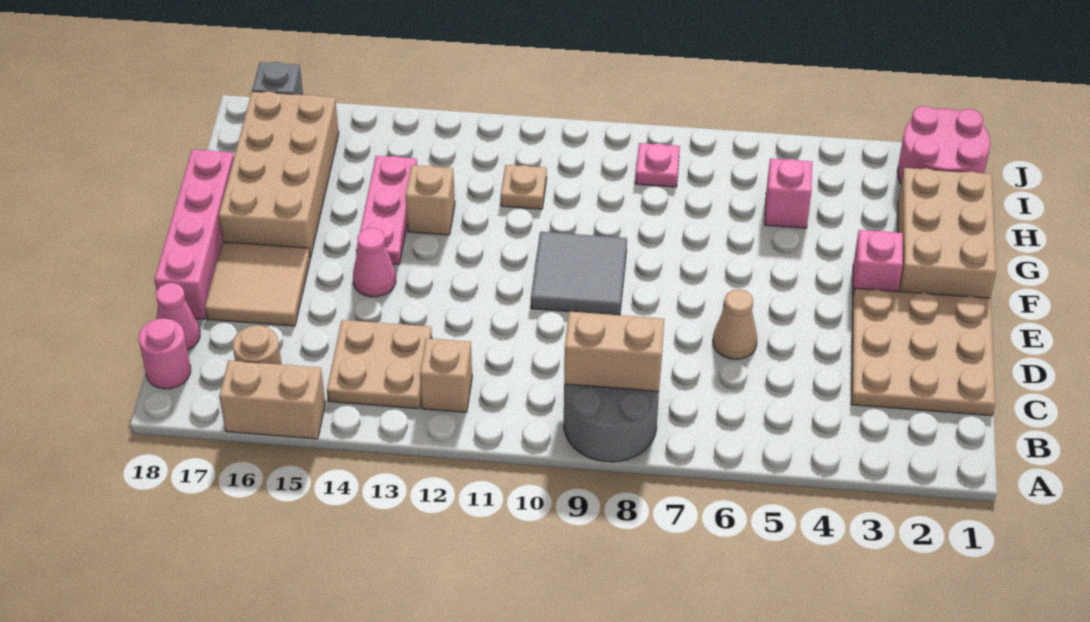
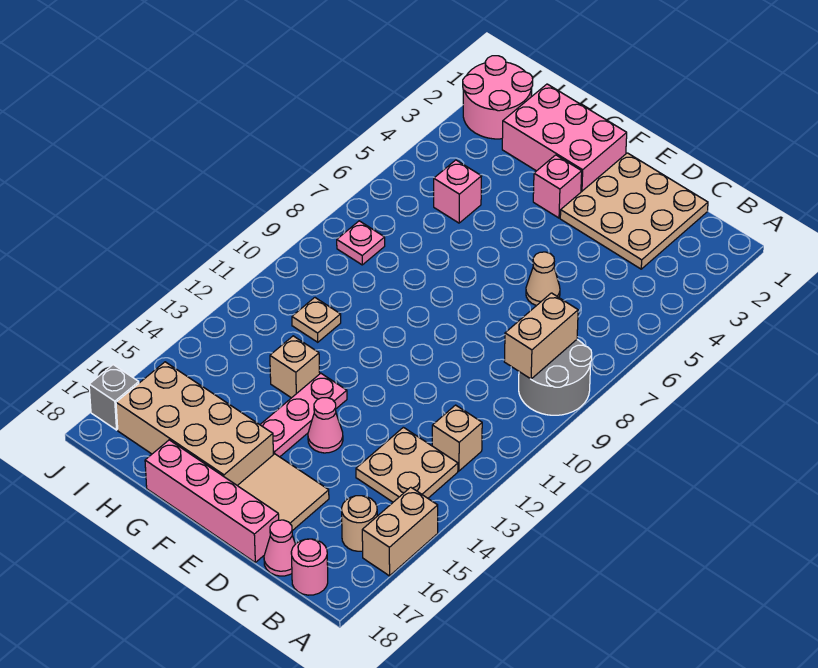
grey tile E9:F10 level 1 -> none
tan brick F1:H2 level 1 -> pink brick F1:H2 level 1
pink plate F14:H14 level 1 -> pink plate F13:F15 level 1

